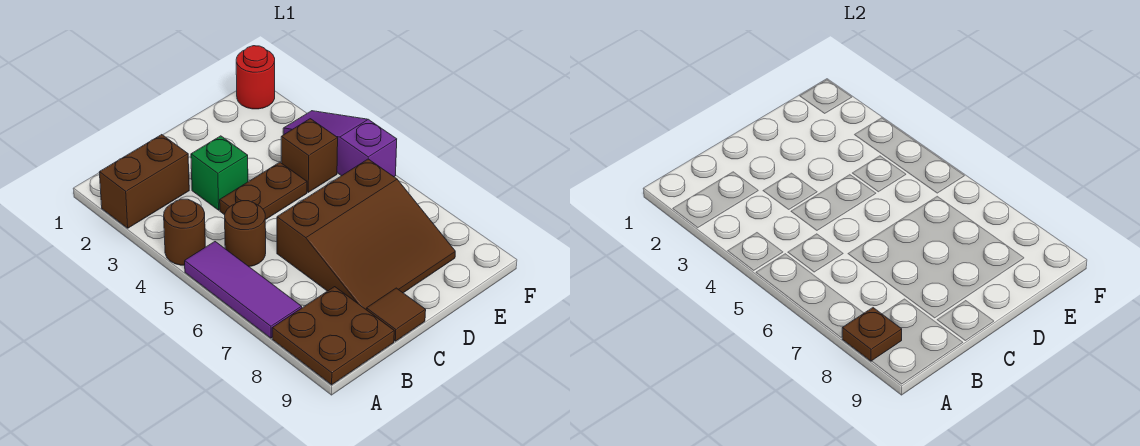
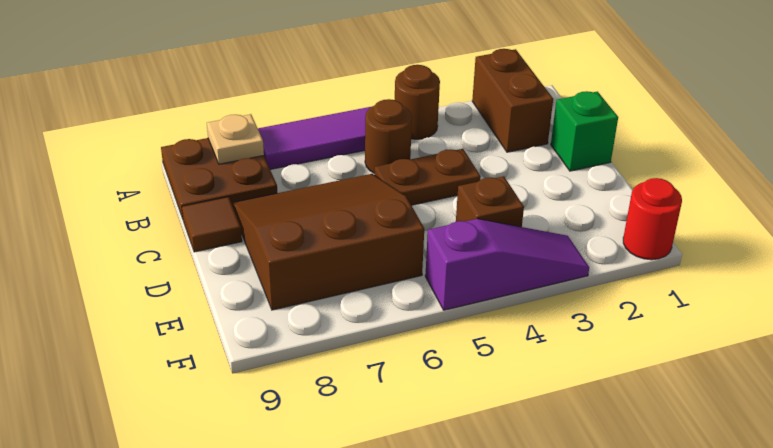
brown plate A8 level 2 -> tan plate A8 level 2
green brick C3 level 1 -> green brick C1 level 1
brown plate C4:D4 level 1 -> brown plate C4:C5 level 1
brown slope C6:E8 level 1 top 6 -> brown slope C6:E8 level 1 top E

